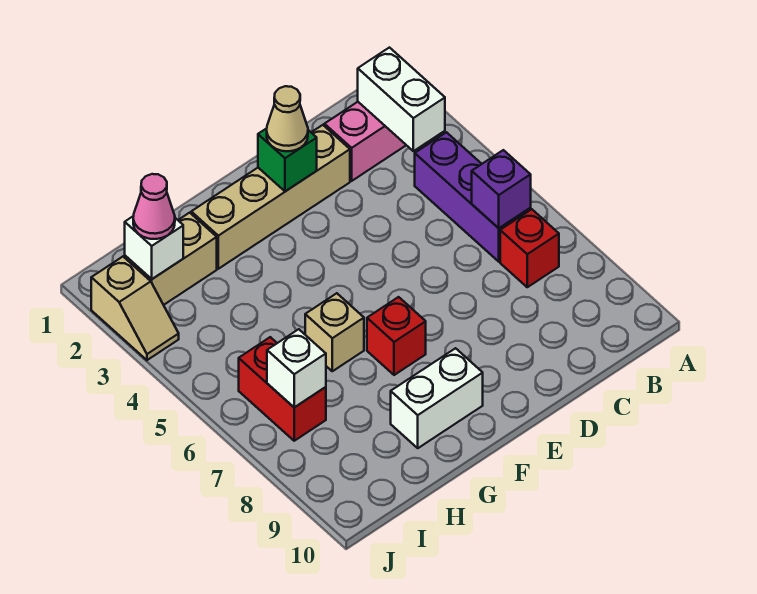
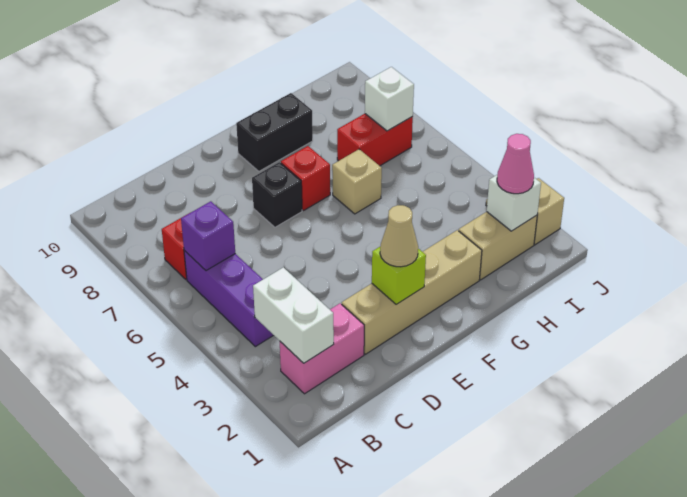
green brick E2 level 2 -> lime brick E2 level 2
none -> black brick E7 level 1
white brick F9:G9 level 1 -> black brick F9:G9 level 1
red brick I6:I7 level 1 -> red brick H7:I7 level 1

